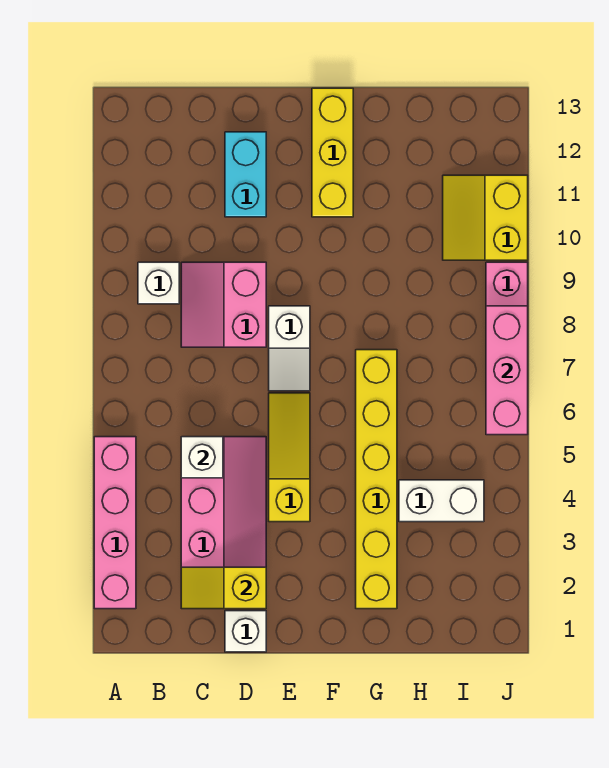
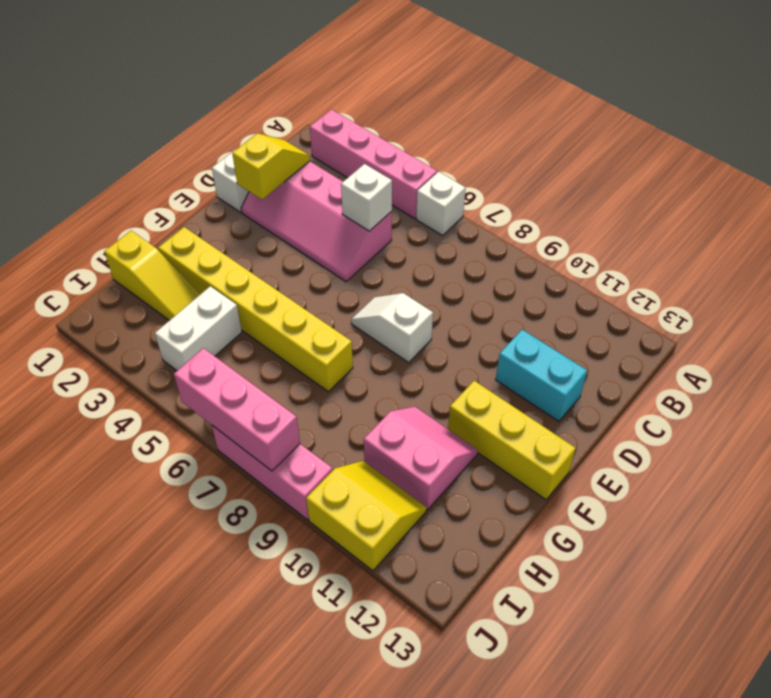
white brick B9 level 1 -> white brick A6 level 1
pink slope C8:D9 level 1 top D -> pink slope G10:H11 level 1 top H
yellow slope E4:E6 level 1 top 4 -> yellow slope H1:H3 level 1 top 1

